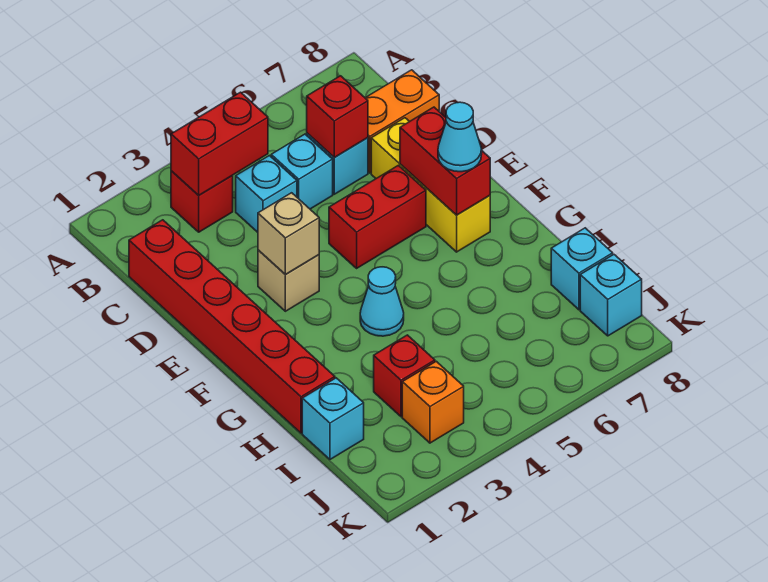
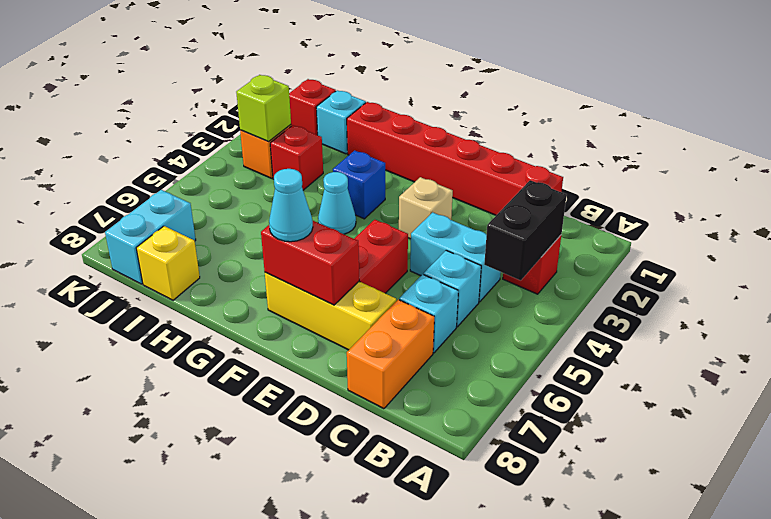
red brick B3:B4 level 2 -> black brick B3:B4 level 2
cyan brick C4 level 1 -> cyan brick C4:D4 level 1
red brick C6 level 2 -> red brick J1 level 1
tan brick E3 level 2 -> none
none -> blue brick G3 level 1
cyan brick I8 level 1 -> yellow brick I8 level 1
none -> lime brick J3 level 2
cyan brick J8 level 1 -> cyan brick J7:J8 level 1

